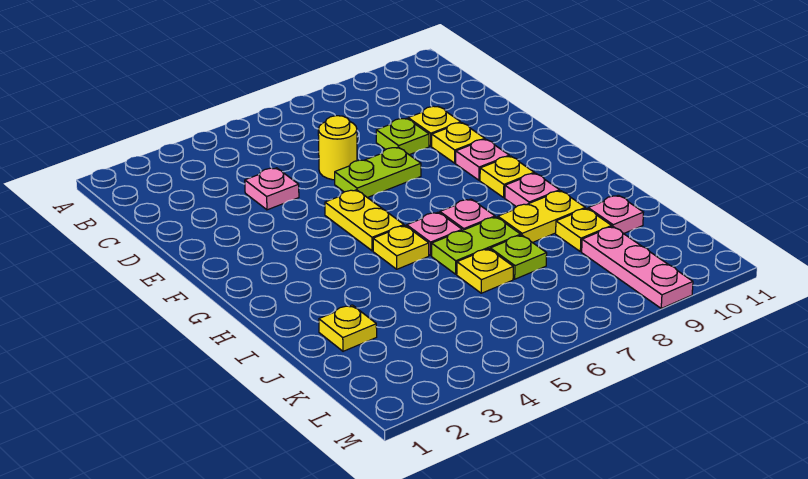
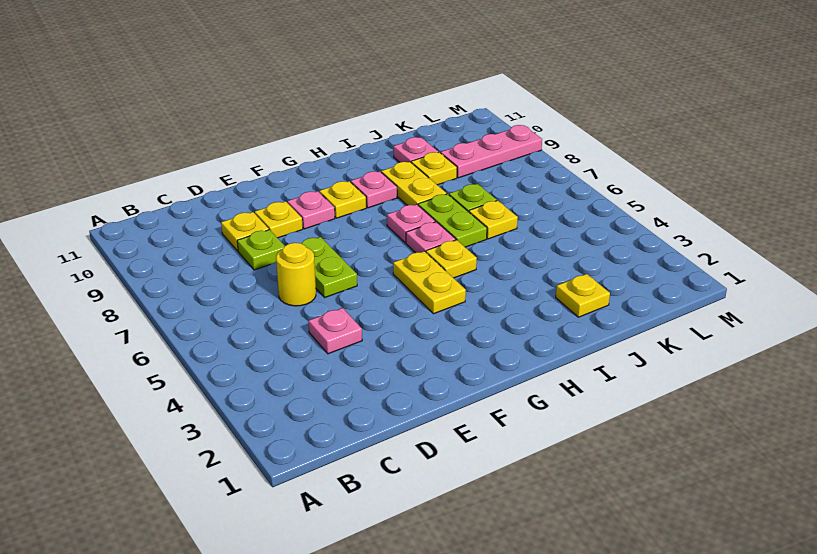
yellow plate F5:G5 level 1 -> yellow plate G4:G5 level 1

